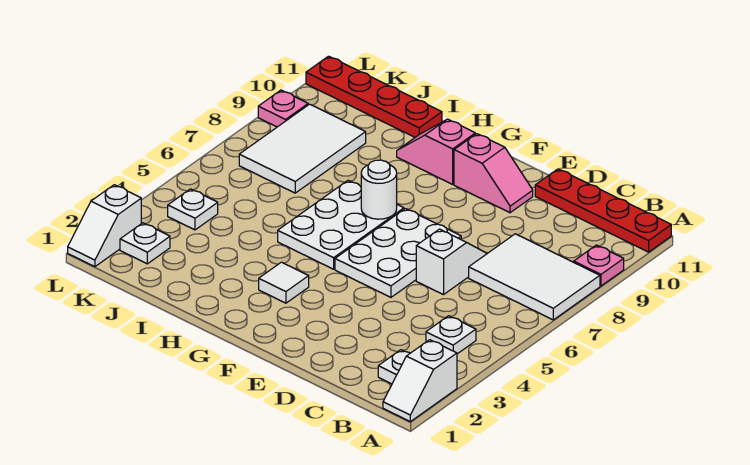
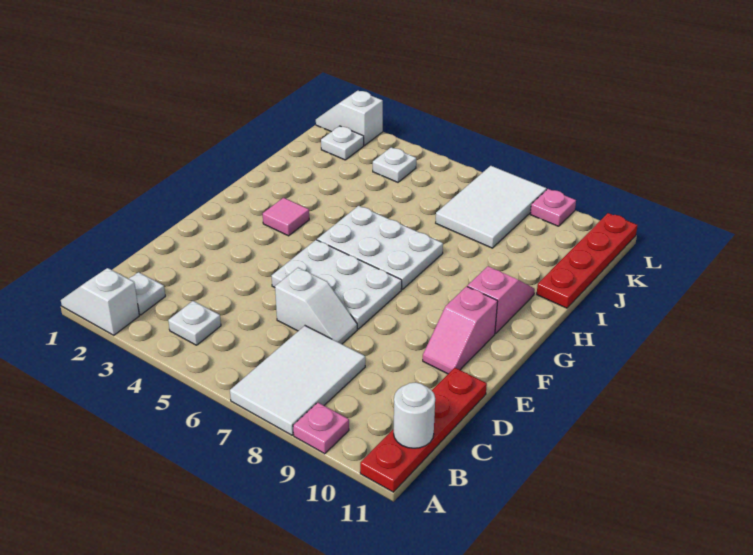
white tile G3 level 1 -> pink tile G3 level 1
white round brick G7 level 2 -> white round brick B11 level 2
white tile J7:K9 level 1 -> white tile J7:L8 level 1

